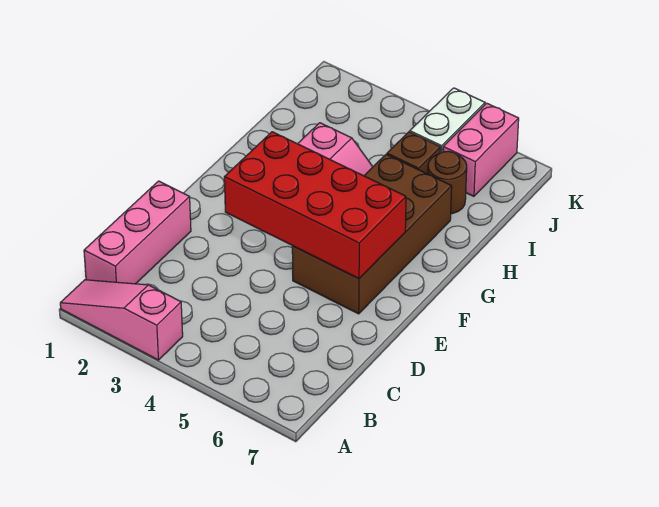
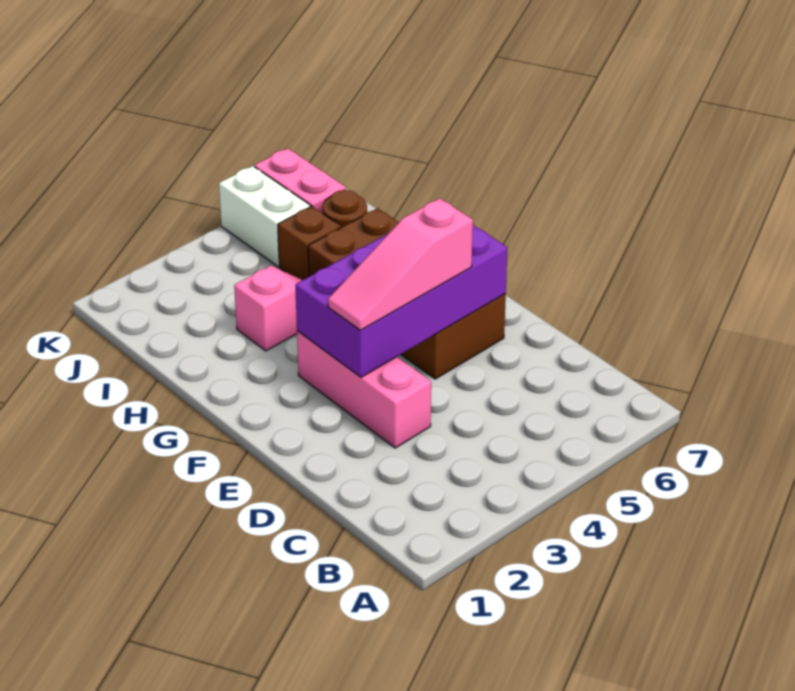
pink slope A1:A3 level 1 top 3 -> pink slope E3:E5 level 3 top 5
pink brick B1:D1 level 1 -> pink brick D3:F3 level 1
red brick E3:F6 level 2 -> purple brick E3:F6 level 2

